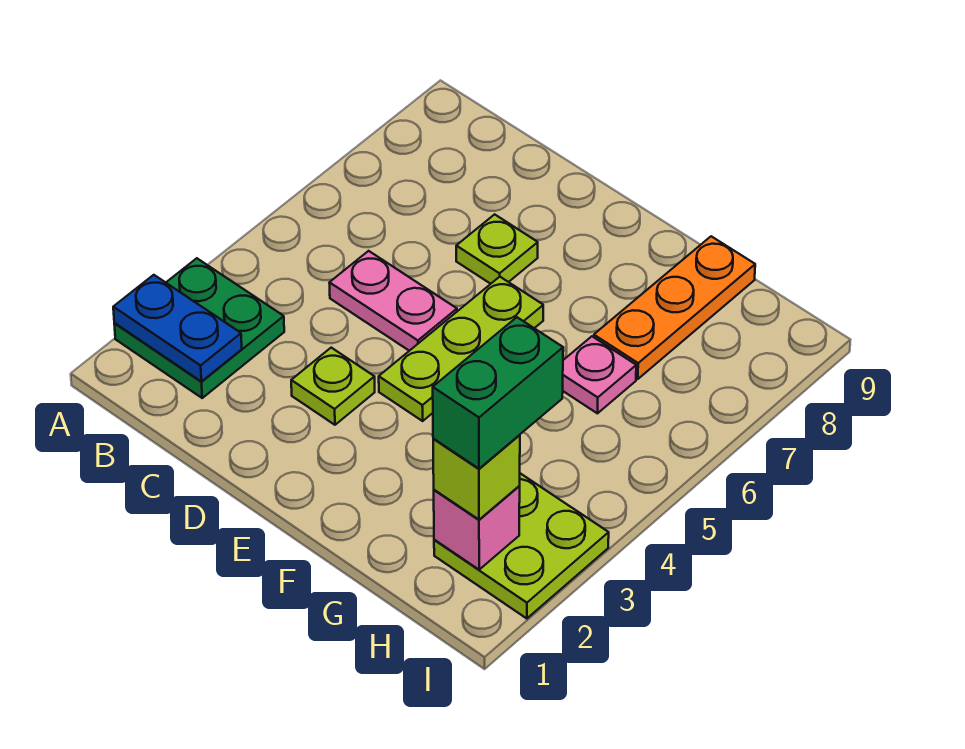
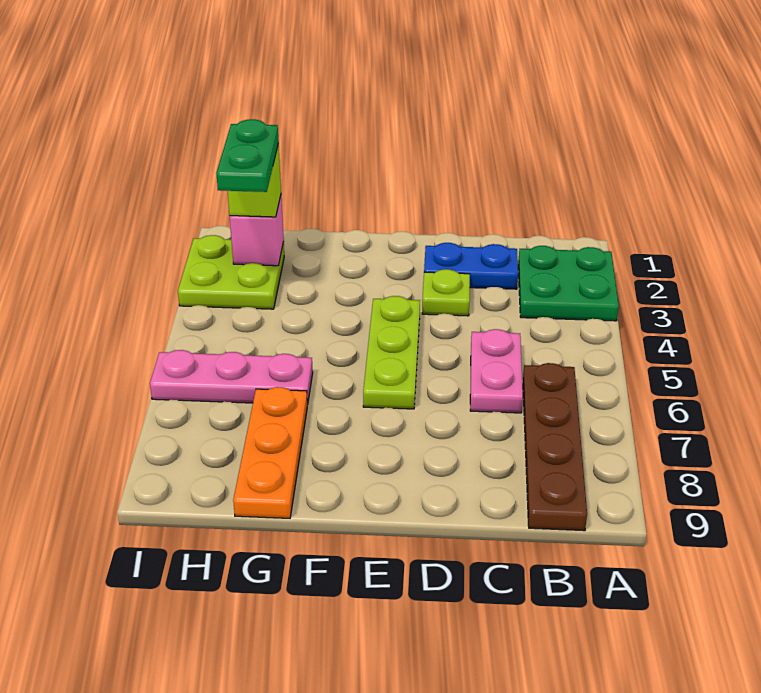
blue plate A2:B2 level 2 -> blue plate C2:D2 level 1
none -> brown plate B6:B9 level 1
pink plate C5:D5 level 1 -> pink plate C5:C6 level 1
lime plate D7 level 1 -> none
pink plate G6 level 1 -> pink plate G6:I6 level 1
green brick H2:H3 level 4 -> green plate H2:H3 level 4

